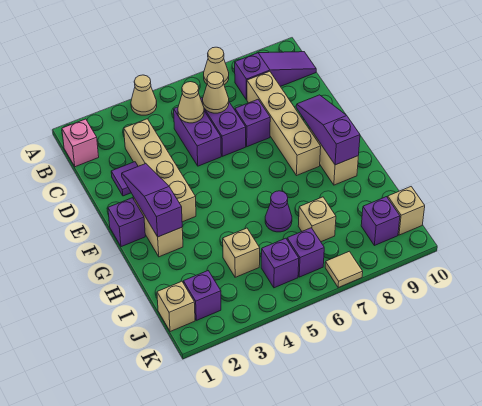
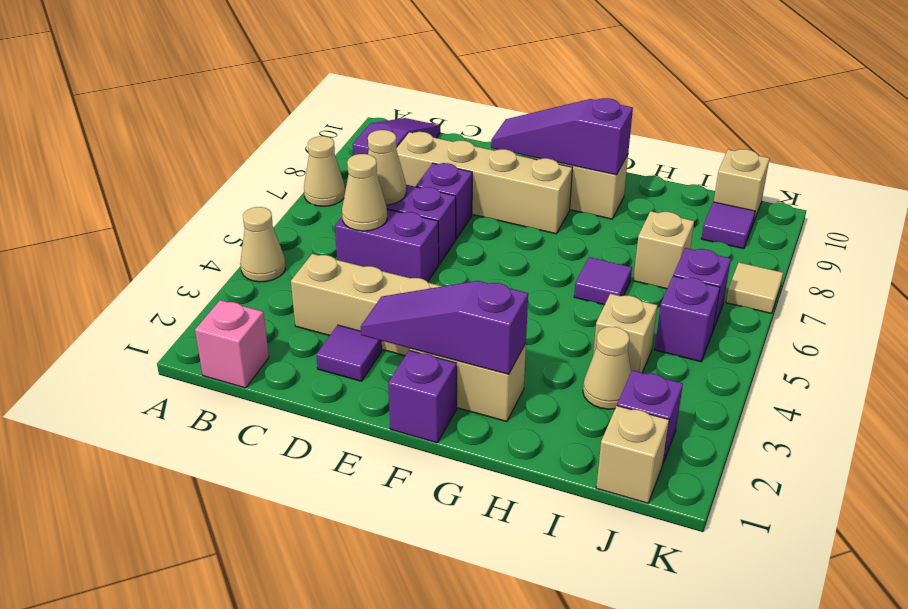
purple cone H6 level 1 -> purple tile H6 level 1
none -> tan cone I3 level 1
purple brick J9 level 1 -> purple tile J9 level 1

